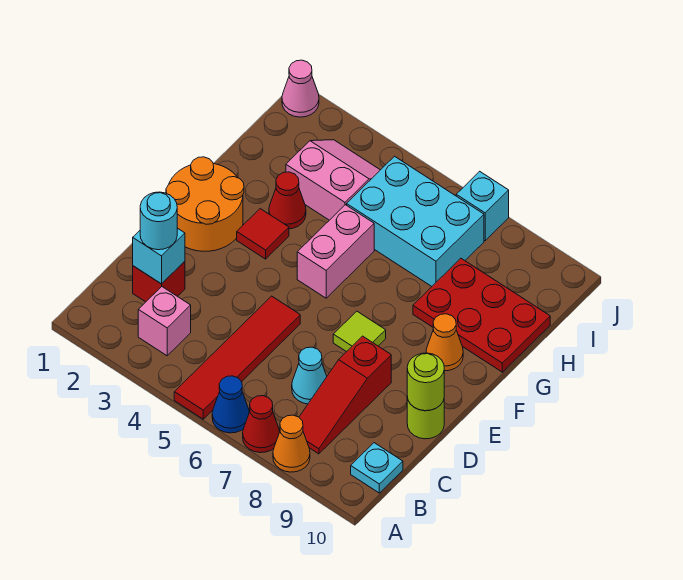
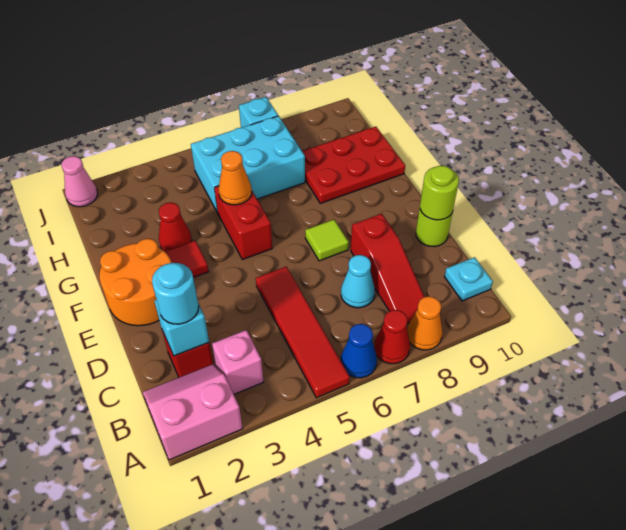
pink brick F5:G5 level 1 -> red brick F5:G5 level 1
orange cone F9 level 1 -> orange cone G5 level 2
pink slope H3:I4 level 1 top H -> pink slope A1:B2 level 1 top A

